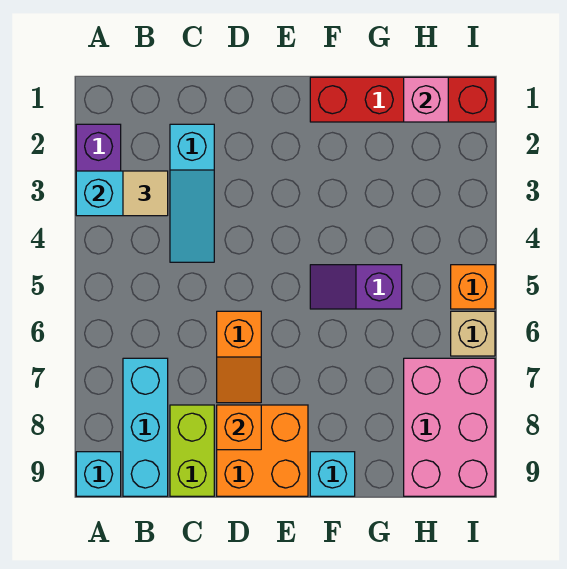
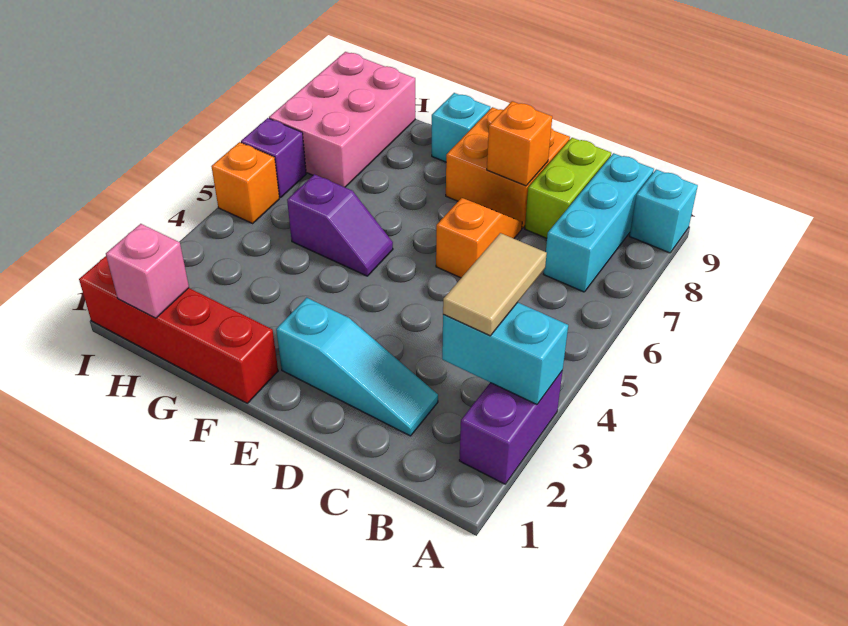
tan tile B3 level 3 -> tan tile B3:B4 level 3
cyan slope C2:C4 level 1 top 2 -> cyan slope C2:E2 level 1 top E
tan brick I6 level 1 -> purple brick I6 level 1

